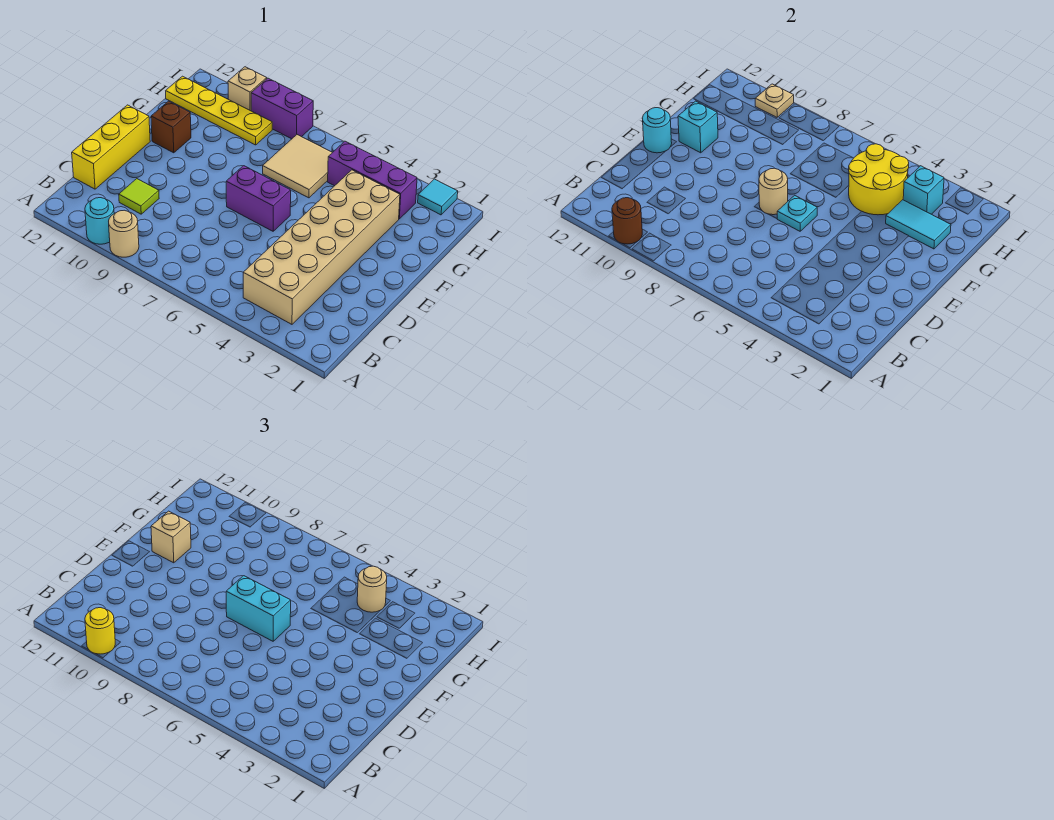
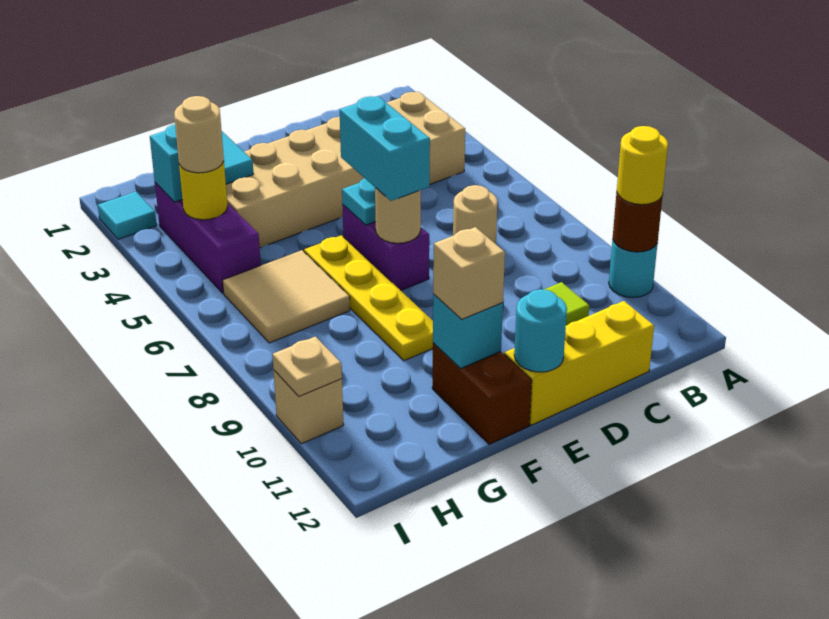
tan round brick A9 level 1 -> tan round brick C7 level 1
brown brick F11 level 1 -> brown brick F11:F12 level 1
yellow round brick G4:H5 level 2 -> yellow round brick H4 level 2
yellow plate H9:H12 level 1 -> yellow plate F6:F9 level 1
purple brick I8:I9 level 1 -> none

